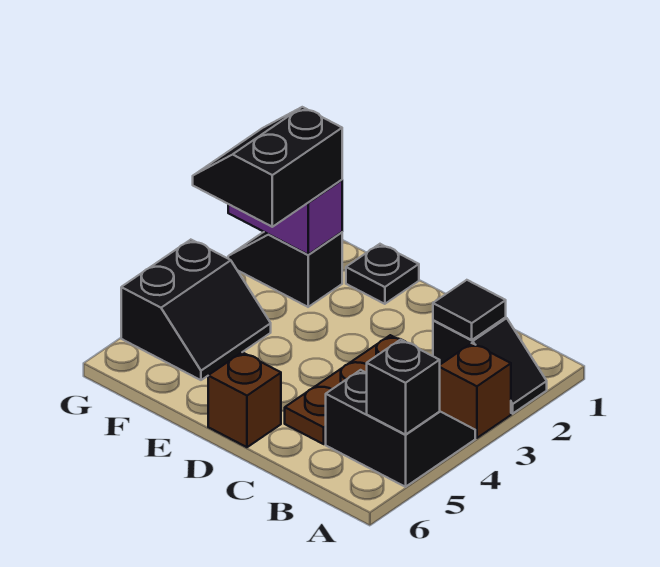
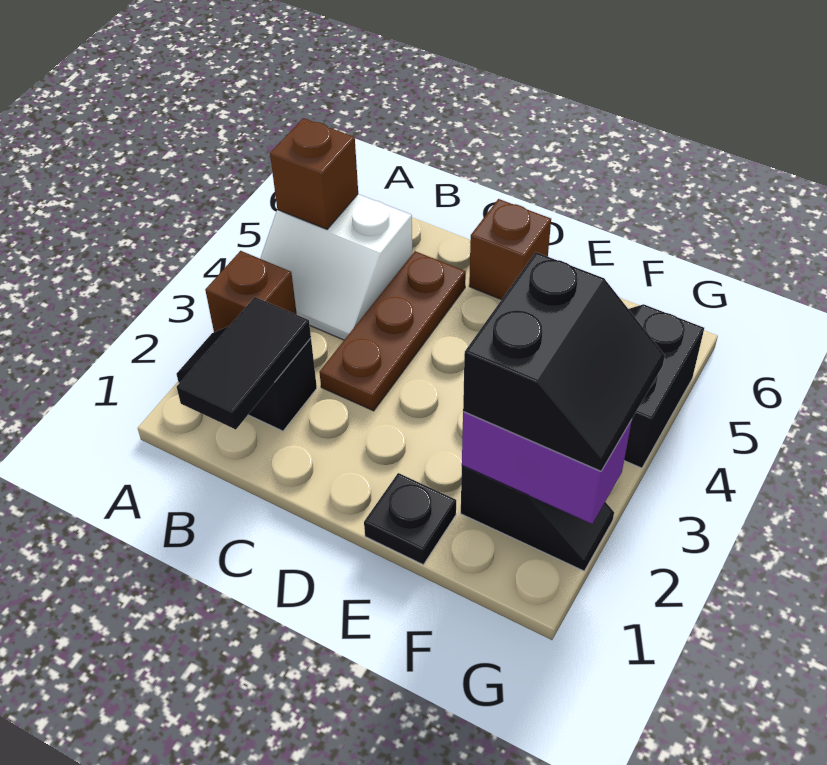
black slope A4:B5 level 1 top 5 -> white slope A4:B5 level 1 top 5
black brick A5 level 2 -> brown brick A5 level 2
black tile B2 level 2 -> black tile B1:B2 level 2

